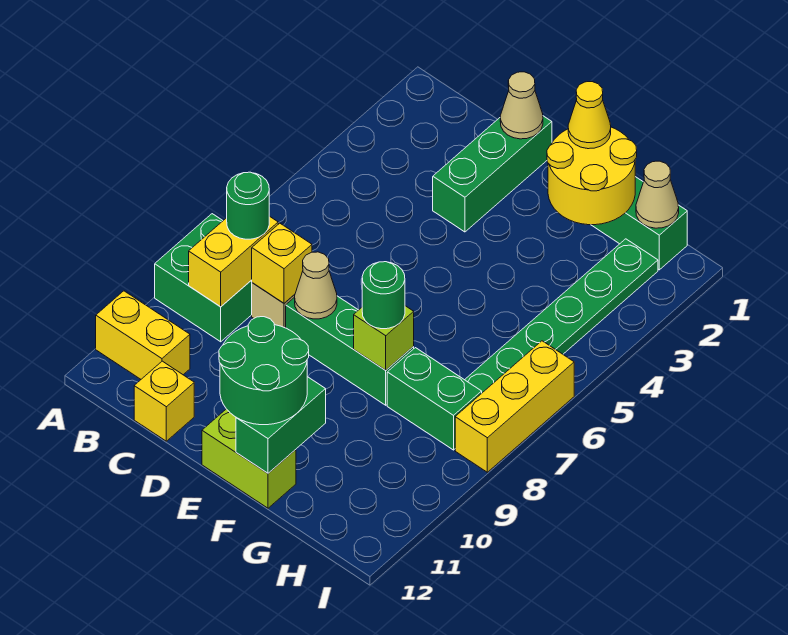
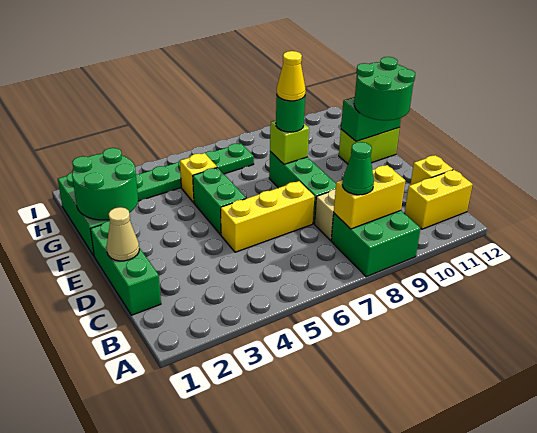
yellow brick A11:B11 level 1 -> yellow brick B11:B12 level 1
green round brick B8 level 3 -> green cone B8 level 3
yellow brick C8 level 2 -> yellow brick G5 level 1
green brick D1:D3 level 1 -> green brick C1:E1 level 1
tan cone D8 level 2 -> none
lime brick E12:F12 level 1 -> lime brick F11:F12 level 1
yellow round brick F1:G2 level 2 -> green round brick F1:G2 level 2
yellow cone F1 level 3 -> yellow cone F8 level 4
green brick G8:H8 level 1 -> green brick E5:F5 level 1
tan cone H1 level 2 -> none
yellow brick I6:I8 level 1 -> yellow brick D5:D7 level 1

